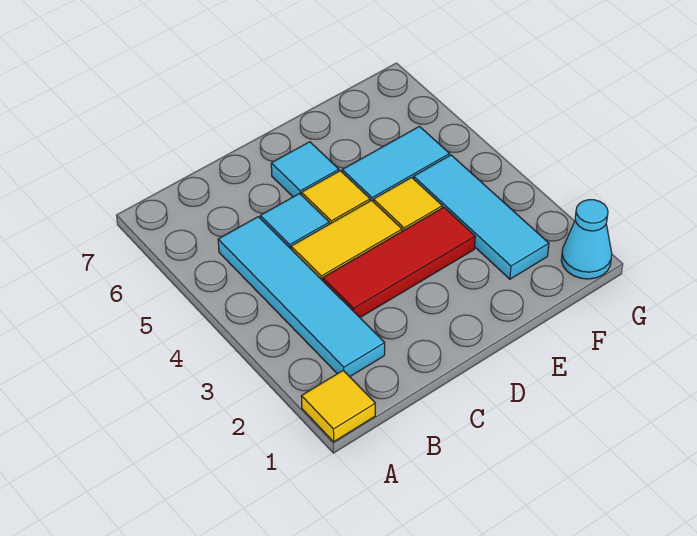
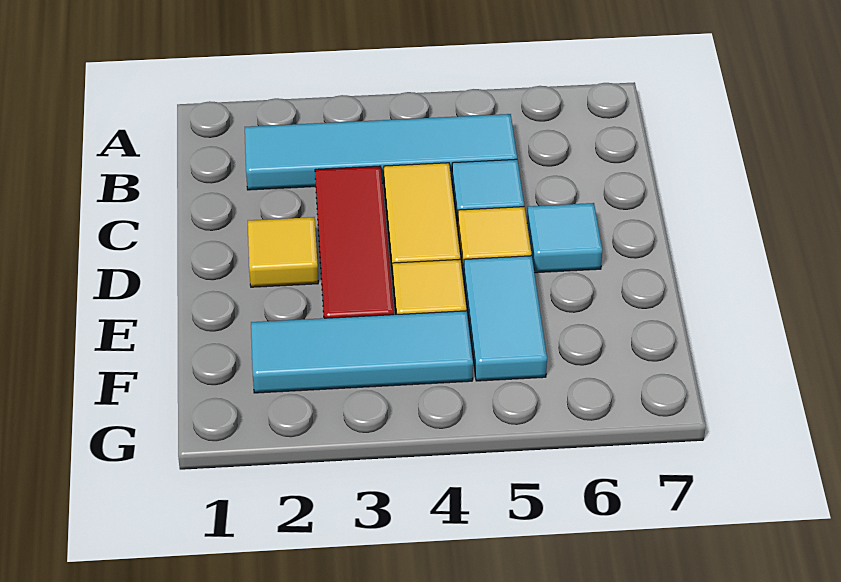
yellow tile A1 level 1 -> yellow tile D2 level 1
cyan cone G1 level 1 -> none

